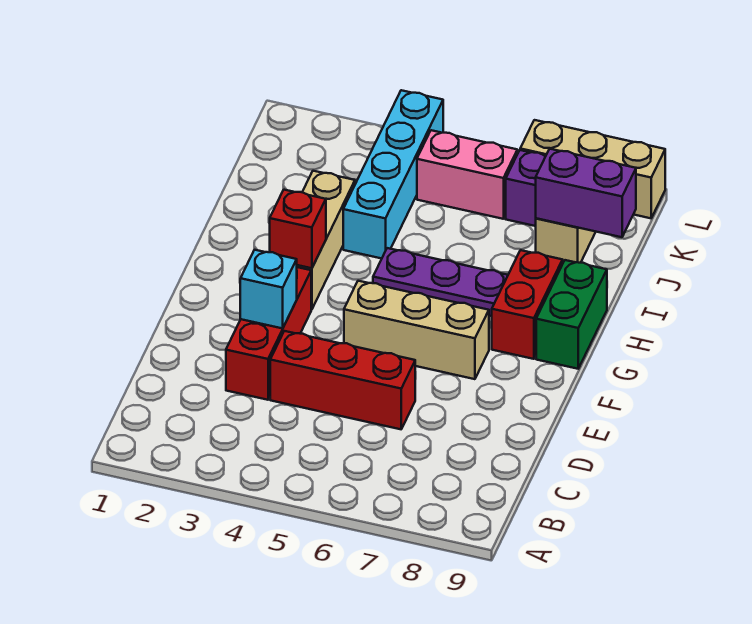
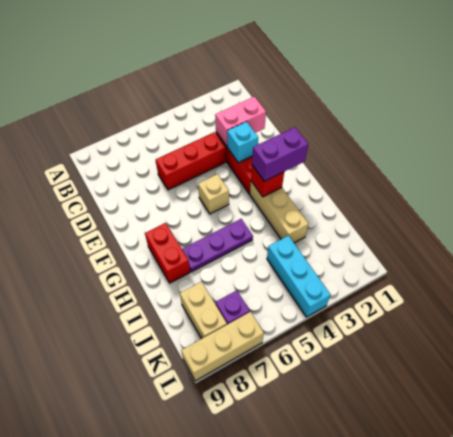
tan brick F5:F7 level 1 -> tan brick F5 level 1
green brick G9:H9 level 1 -> none
cyan brick I4:L4 level 1 -> cyan brick J4:L4 level 1
purple brick J8:J9 level 2 -> purple brick G2:G3 level 3
pink brick K5:K6 level 1 -> pink brick D2:D3 level 2

